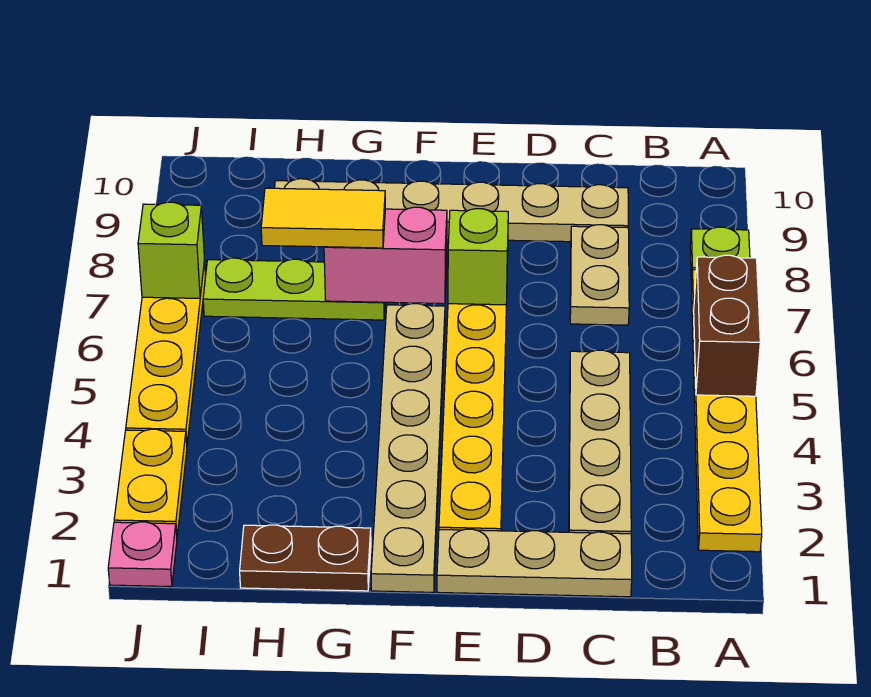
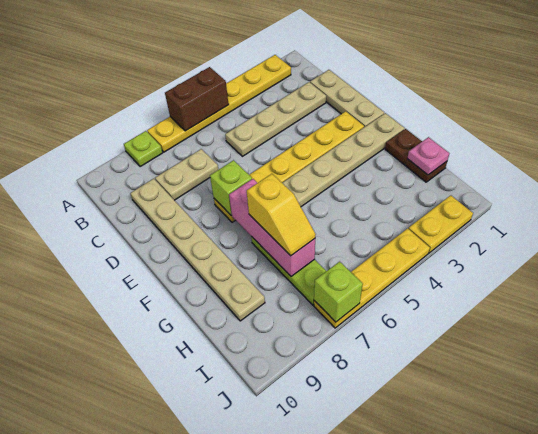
pink brick F7:G7 level 2 -> pink brick F7:H7 level 2
yellow tile G7:H7 level 3 -> yellow slope G7:H7 level 3 top G
pink plate J1 level 1 -> pink plate H1 level 2

